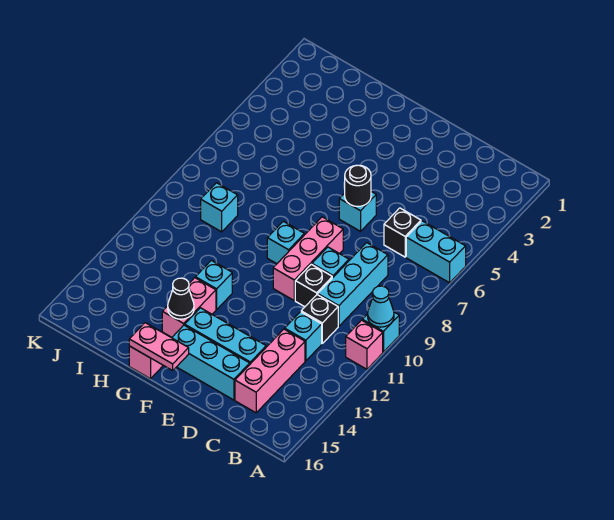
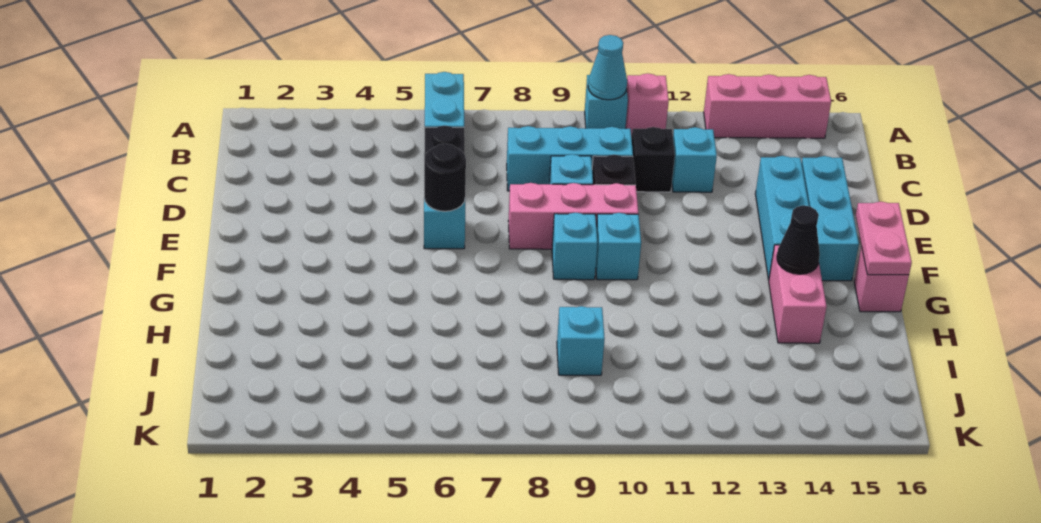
pink brick C13:C15 level 1 -> pink brick A13:A15 level 1
cyan brick G12 level 1 -> cyan brick F10 level 1
pink brick G13:G14 level 1 -> pink brick G14:H14 level 1

